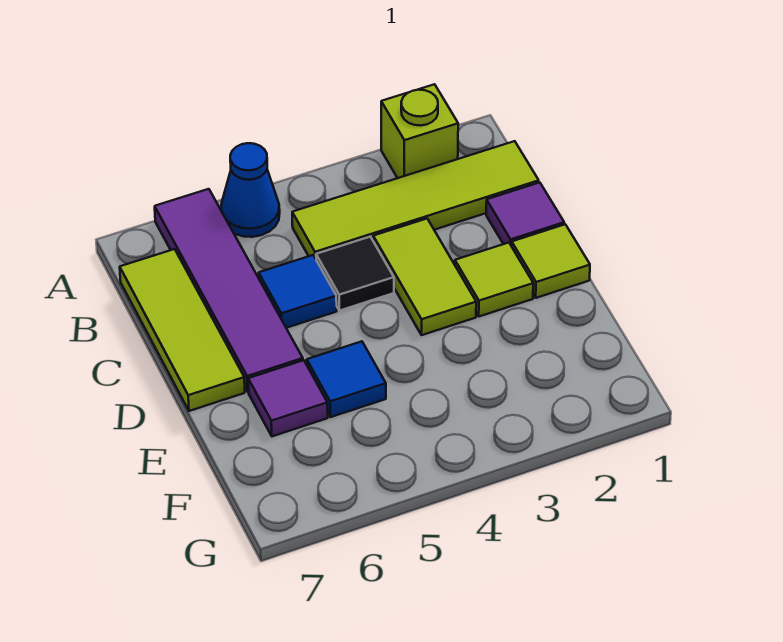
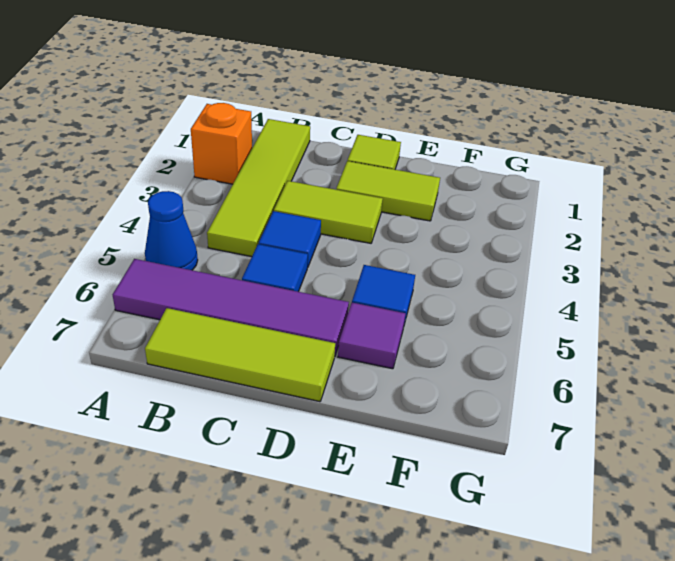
lime brick A2 level 1 -> orange brick A2 level 1
purple tile C1 level 1 -> none
black tile C4 level 1 -> blue tile C4 level 1
lime tile D2 level 1 -> lime tile D2:E2 level 1

